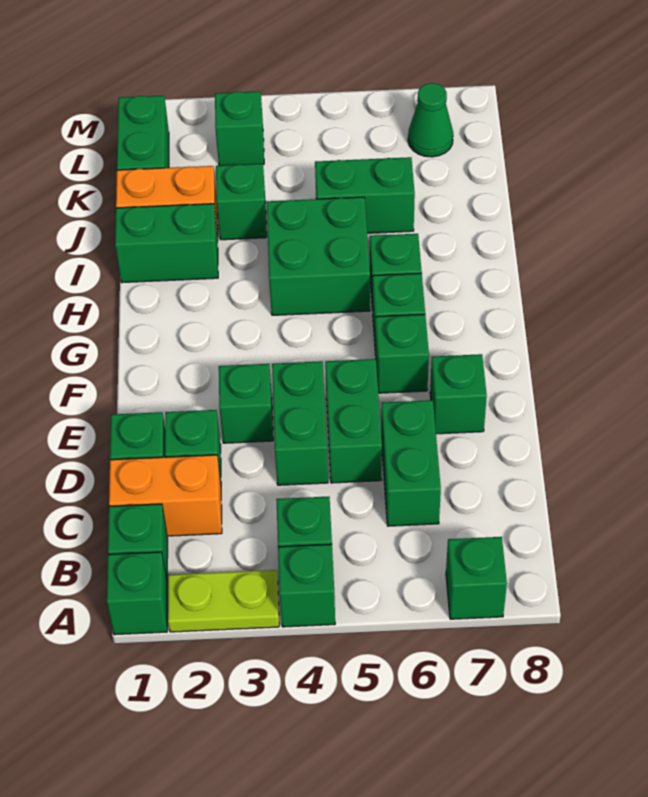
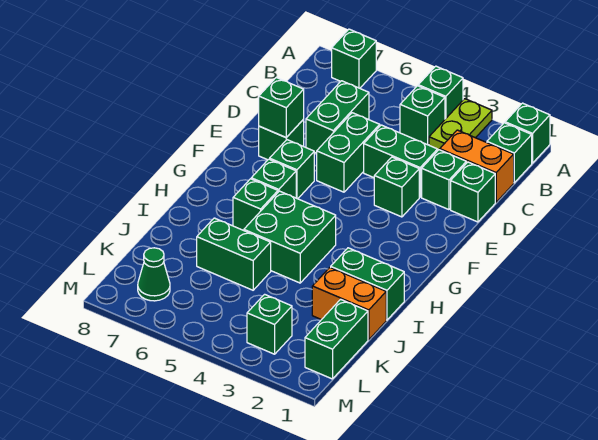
lime plate A2:A3 level 1 -> lime plate A3:B3 level 1
green brick D4:E4 level 1 -> green brick D3:D4 level 1
green brick J3 level 1 -> green brick E7 level 2

